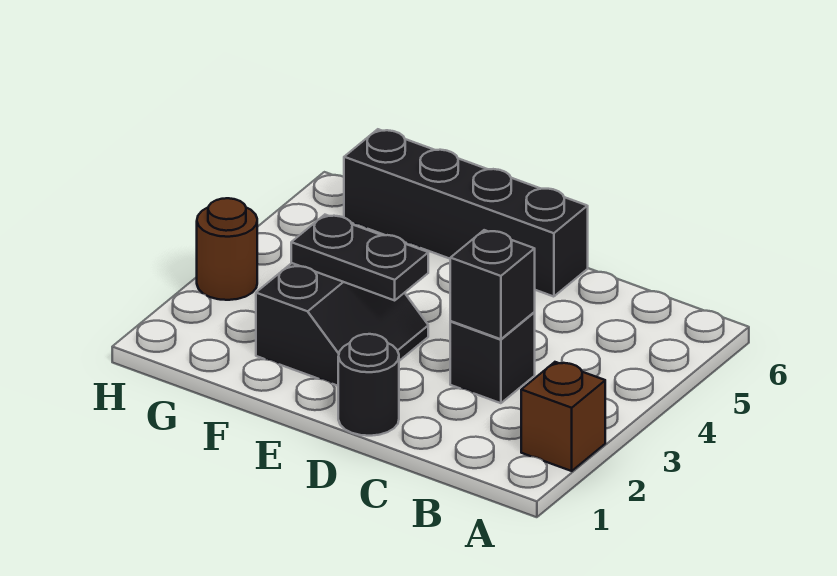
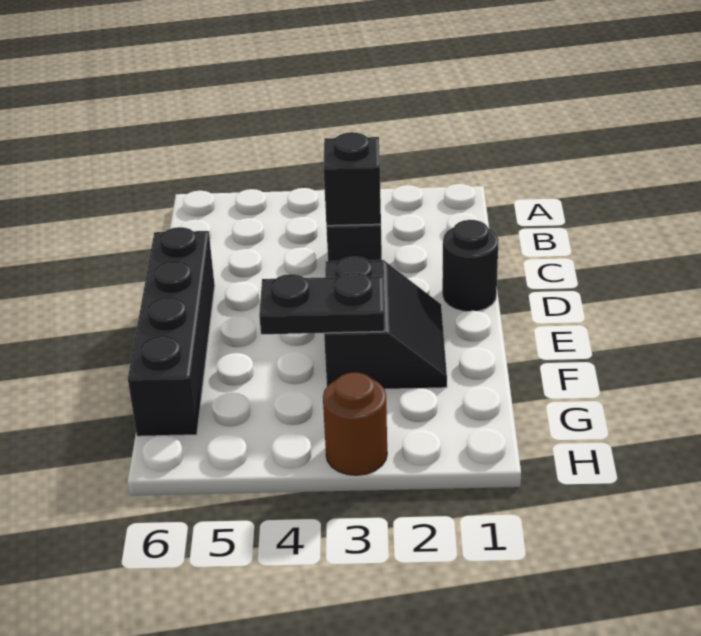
brown brick A2 level 1 -> none
black slope E2:F3 level 1 top F -> black slope E2:F3 level 1 top 3
black plate E3:F3 level 2 -> black plate F3:F4 level 2

